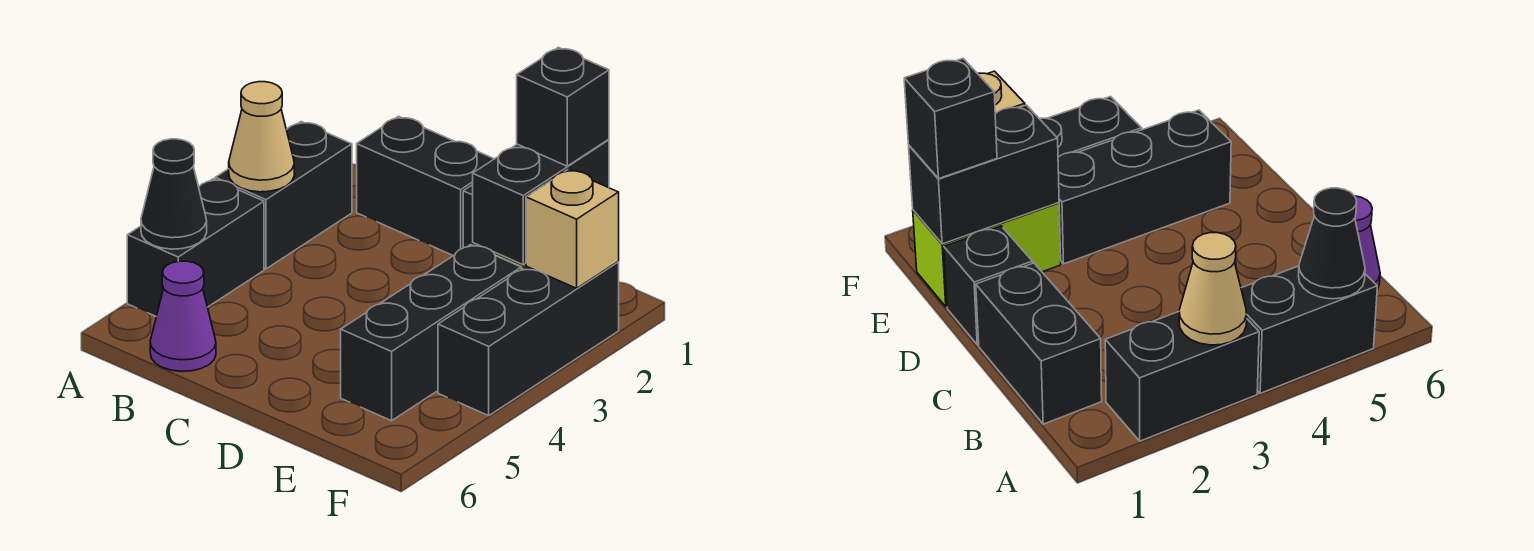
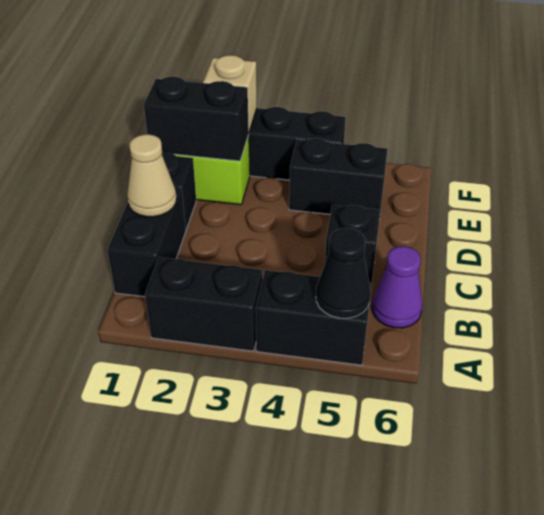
tan cone A3 level 2 -> tan cone C1 level 2
black brick E1 level 3 -> black brick C5 level 1
black brick E3:E5 level 1 -> black brick E4:E5 level 1

